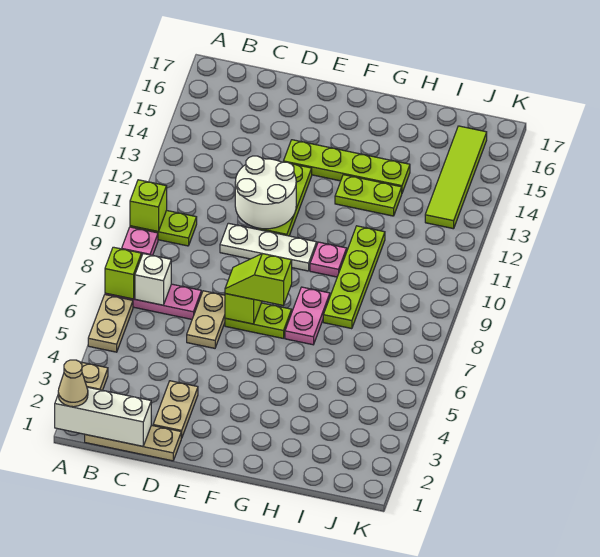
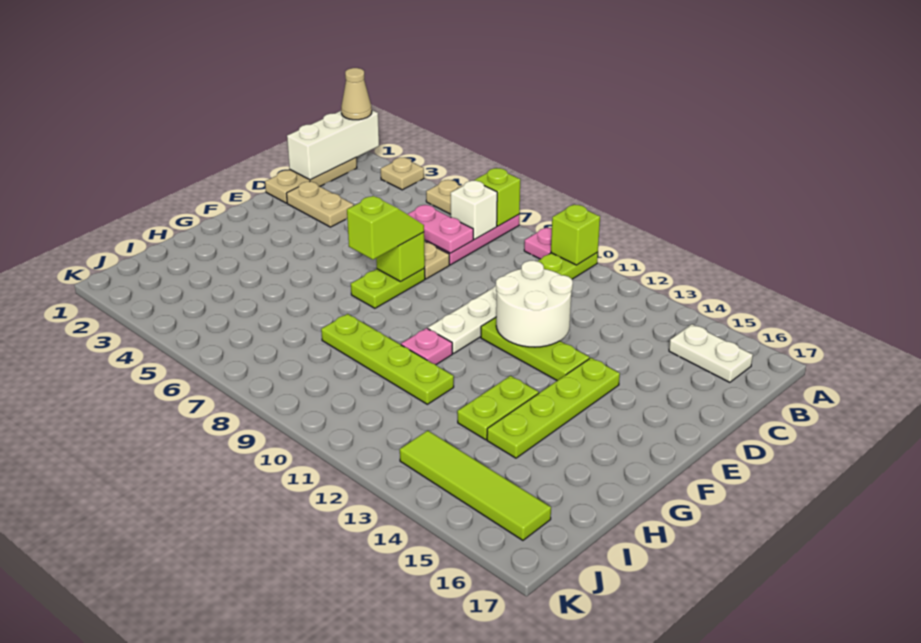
none -> white plate B15:B16 level 1
pink plate G7:G8 level 1 -> pink plate C6:C7 level 2

